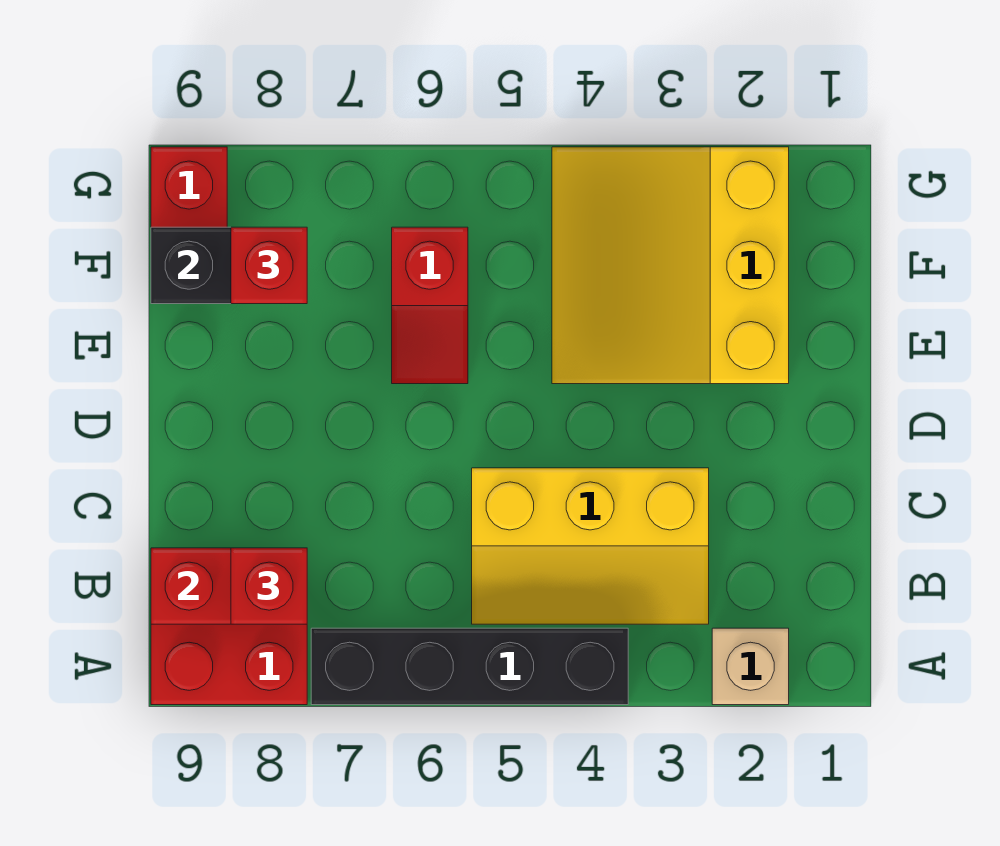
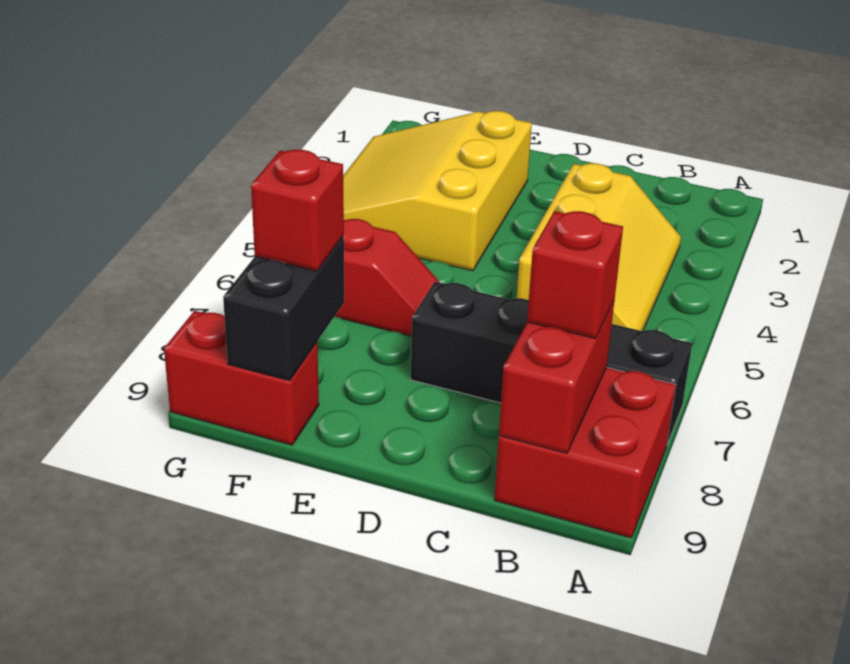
tan brick A2 level 1 -> none
black brick A4:A7 level 1 -> black brick A7:D7 level 1
yellow slope E2:G4 level 1 top 2 -> yellow slope E2:G4 level 1 top E

